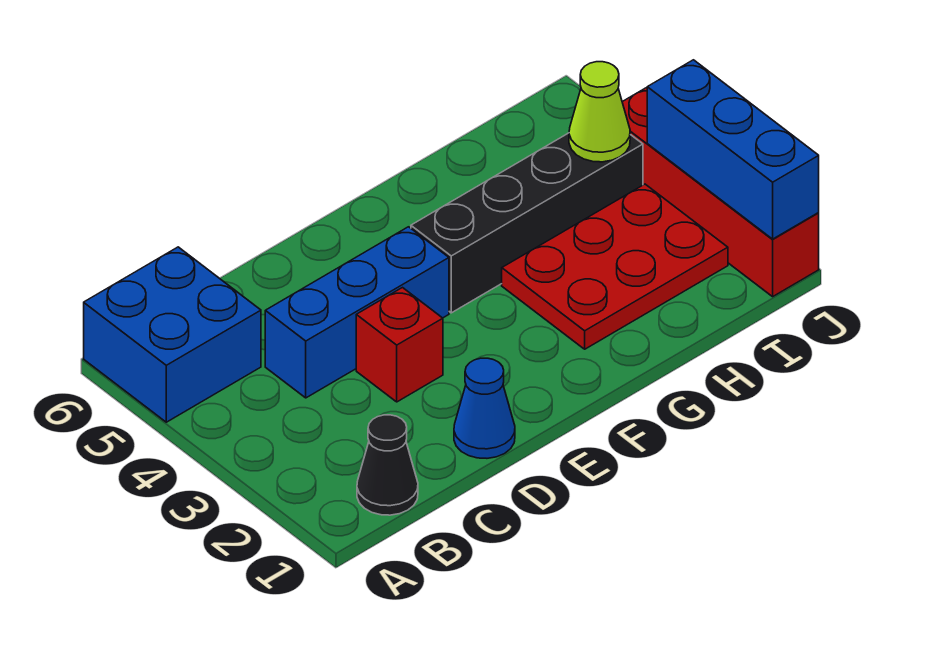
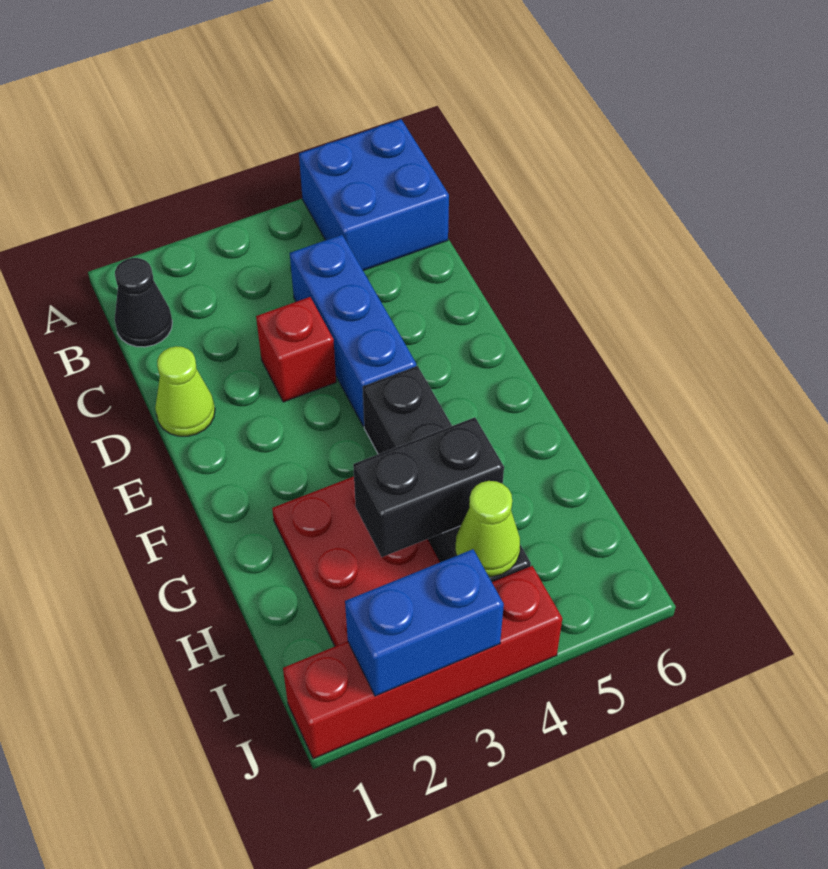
blue cone D1 level 1 -> lime cone D1 level 1
none -> black brick H3:H4 level 2
blue brick J1:J3 level 2 -> blue brick J2:J3 level 2

